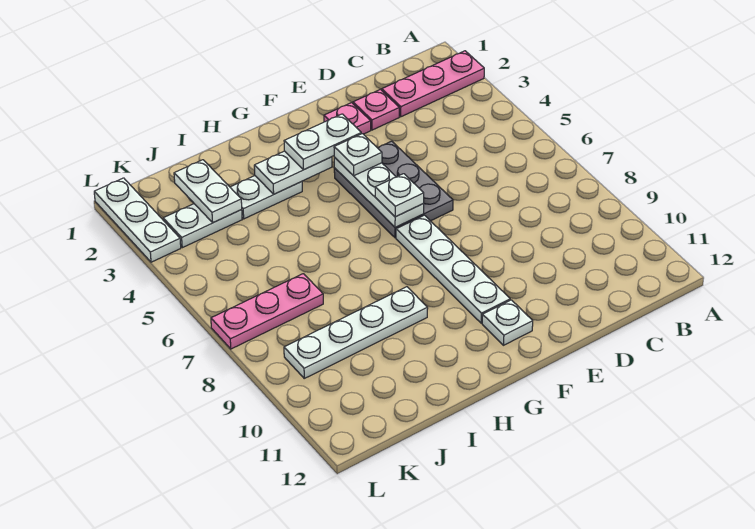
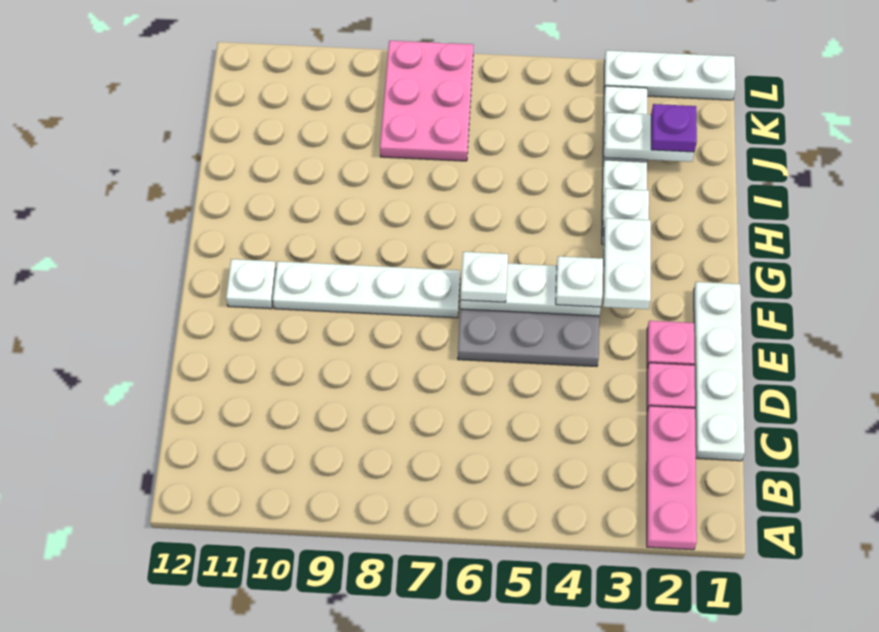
white plate H9:K9 level 1 -> white plate C1:F1 level 1
none -> purple plate J2 level 3
pink plate J7:L7 level 1 -> pink plate J7:L8 level 1

